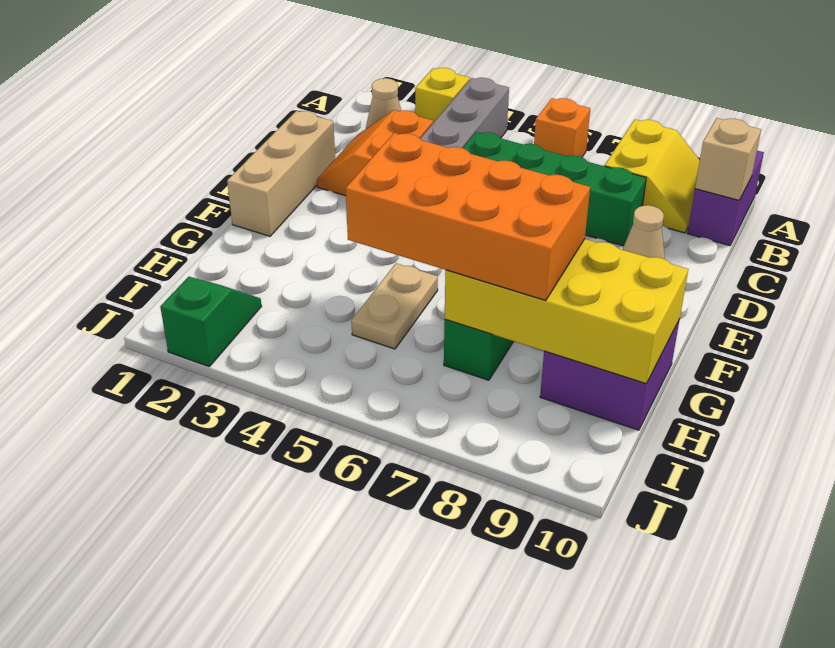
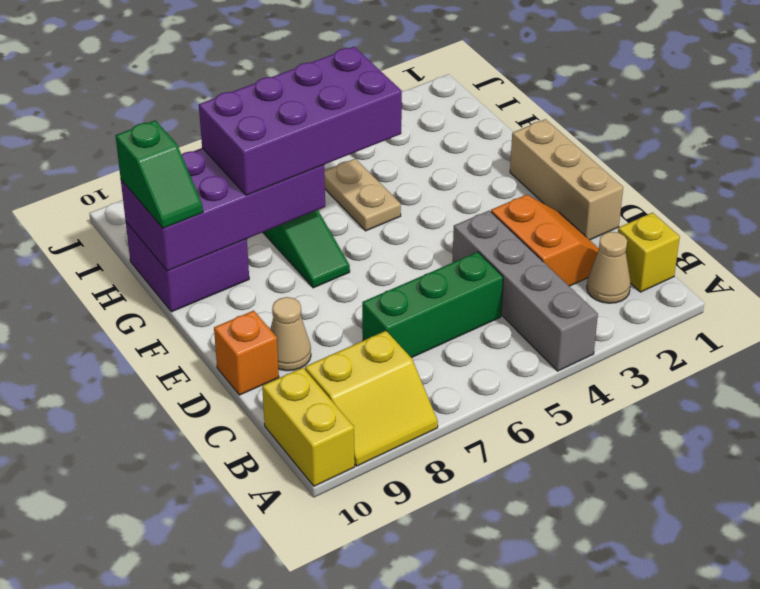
yellow brick A3 level 1 -> yellow brick B1 level 1
orange brick A6 level 1 -> orange brick D10 level 1
yellow slope A8:B9 level 1 top 8 -> yellow slope A8:B9 level 1 top B
purple brick A10:B10 level 1 -> yellow brick A10:B10 level 1
tan brick B10 level 2 -> none
green brick C5:C8 level 1 -> green brick C5:C7 level 1
orange brick G5:H8 level 3 -> purple brick G5:H8 level 3
yellow brick G7:H10 level 2 -> purple brick G7:H10 level 2
green slope I2:J2 level 1 top J -> green slope G10:H10 level 3 top H

